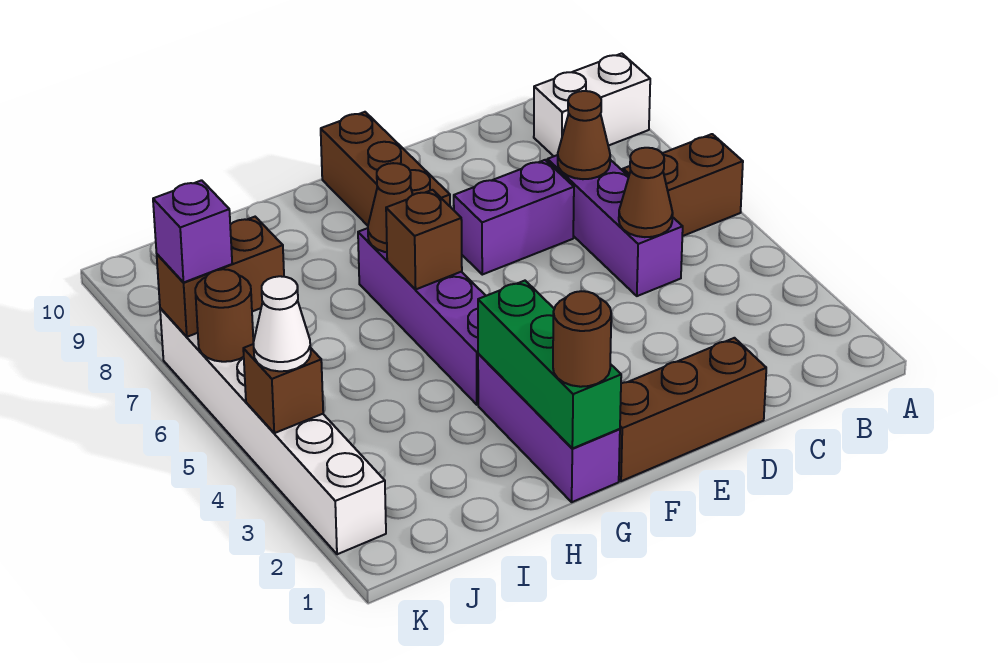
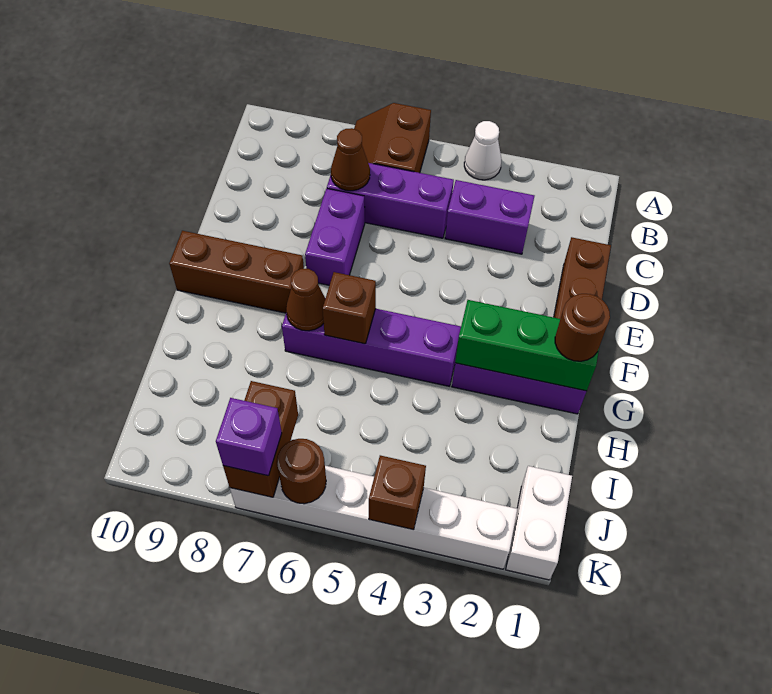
white brick A9:B9 level 1 -> white brick J1:K1 level 1
none -> purple brick C3:C4 level 1
brown cone C5 level 2 -> none
white cone K4 level 3 -> white cone A4 level 1

